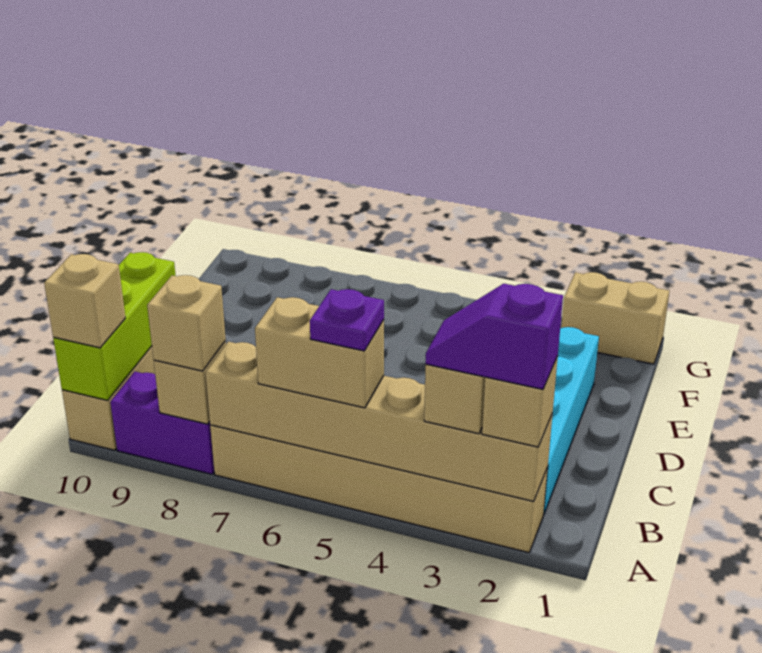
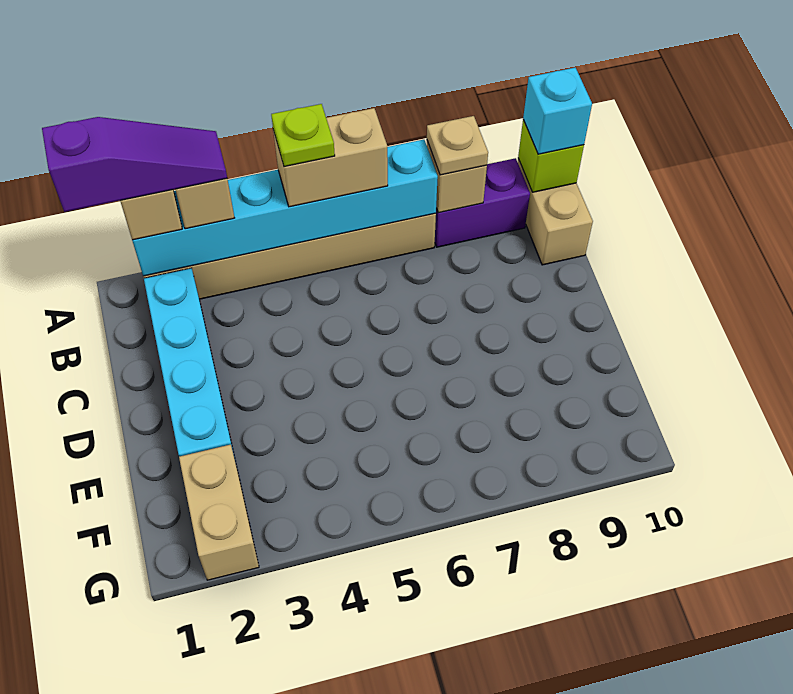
tan brick A2:A7 level 2 -> cyan brick A2:A7 level 2
purple slope A2:A3 level 4 top 2 -> purple slope A1:A3 level 4 top 1
purple plate A5 level 4 -> lime plate A5 level 4
tan brick A8 level 3 -> tan plate A8 level 3
lime brick A10:C10 level 2 -> lime brick A10 level 2
tan brick A10 level 3 -> cyan brick A10 level 3
tan brick G1:G2 level 1 -> tan brick F2:G2 level 1

